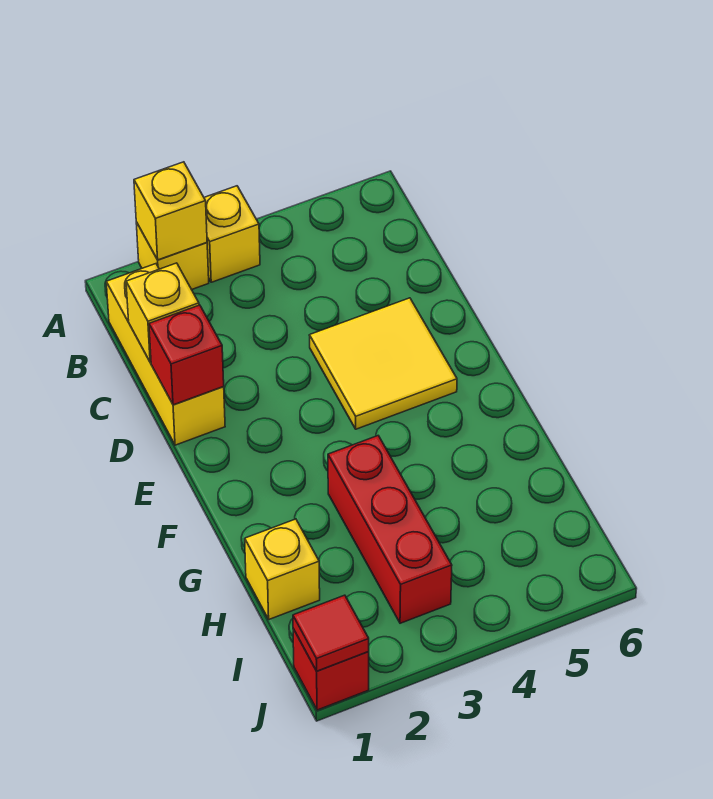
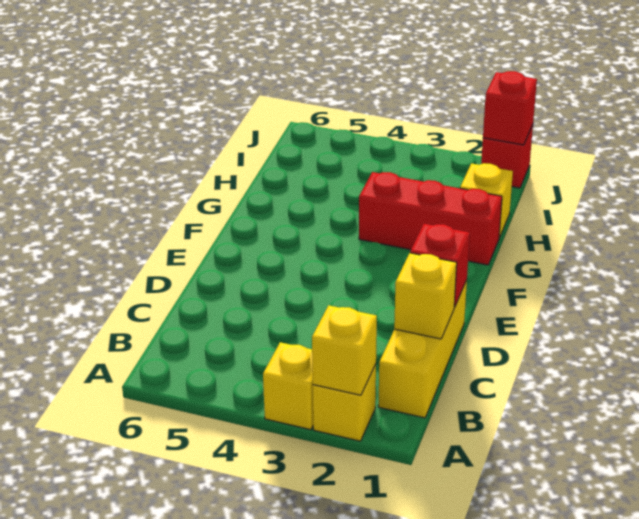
yellow tile D4:E5 level 1 -> none
red brick G3:I3 level 1 -> red brick G1:G3 level 1
red tile J1 level 2 -> red brick J1 level 2

